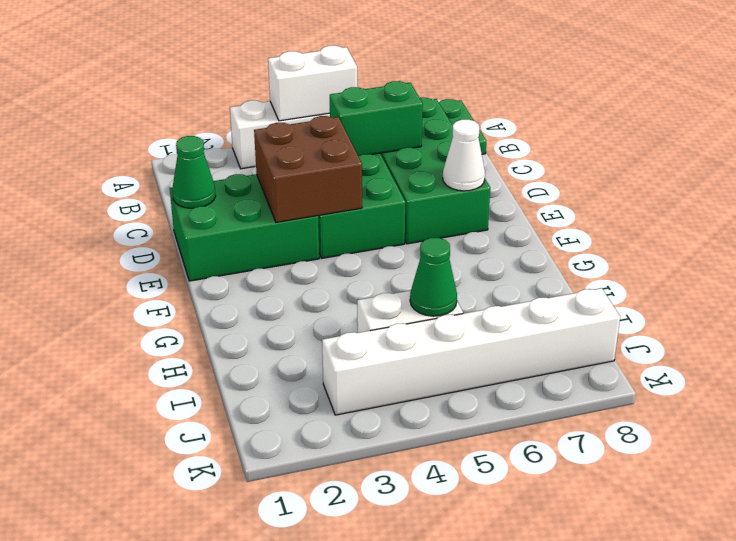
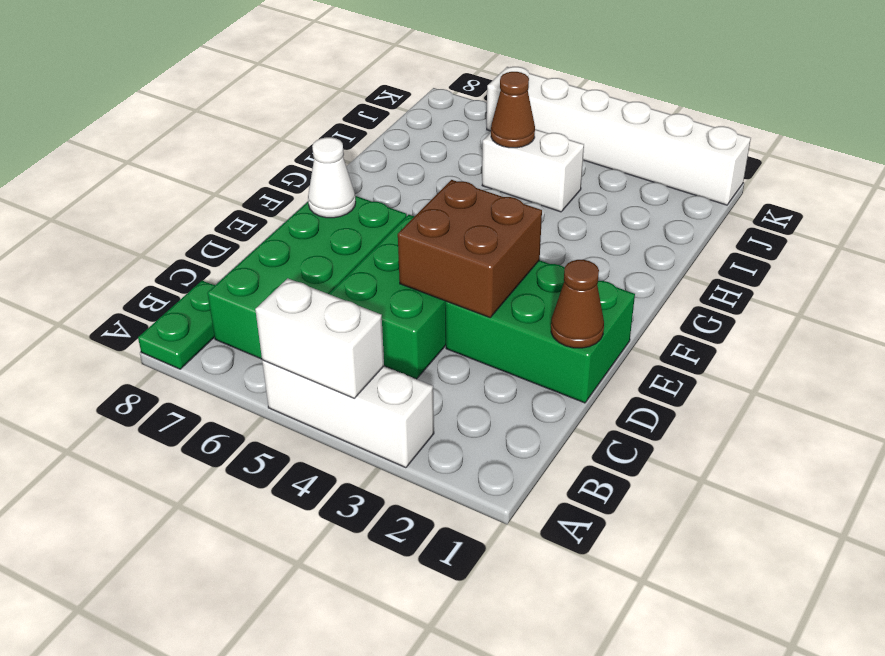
green brick C5:C6 level 2 -> none
green cone D1 level 2 -> brown cone D1 level 2
green cone I5 level 2 -> brown cone I5 level 2
white brick J3:J8 level 1 -> white brick K1:K6 level 1

